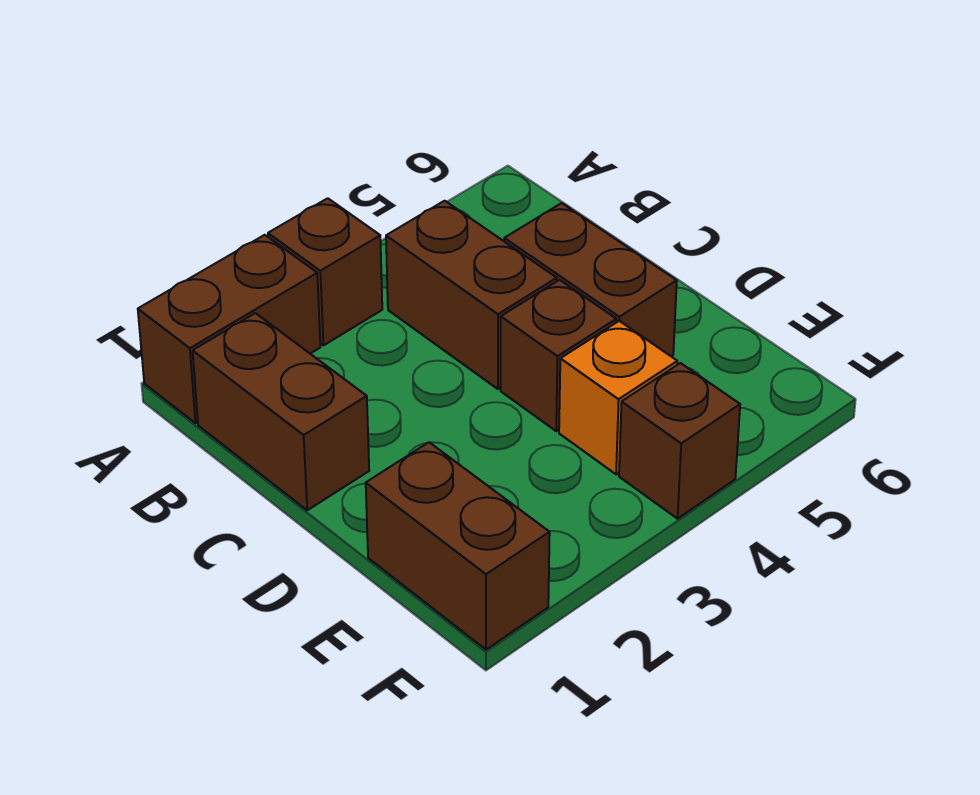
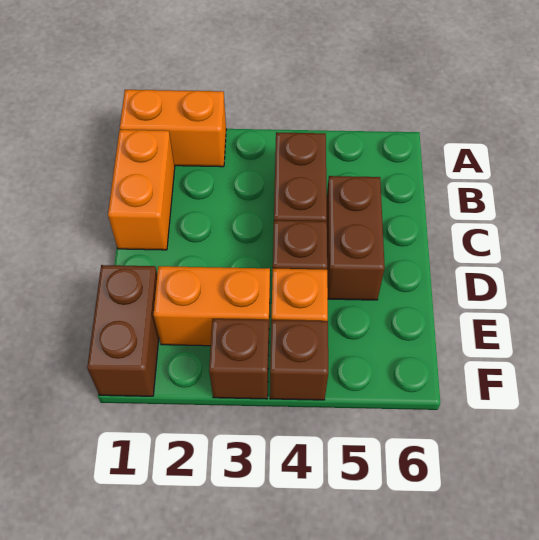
brown brick A1:A2 level 1 -> orange brick A1:A2 level 1
brown brick A3 level 1 -> brown brick F3 level 1
brown brick B1:C1 level 1 -> orange brick B1:C1 level 1
none -> orange brick E2:E3 level 1

